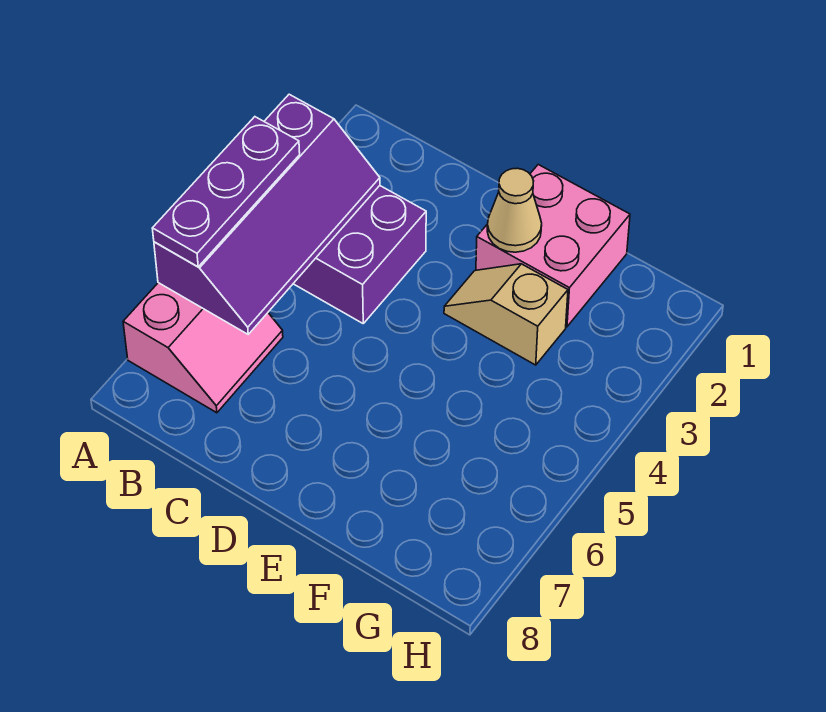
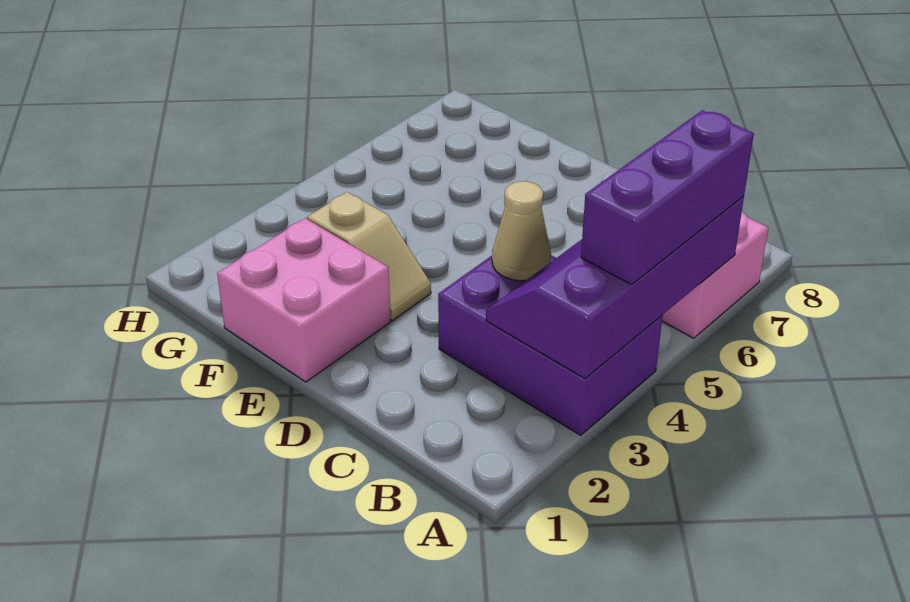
purple plate A4:A6 level 3 -> purple brick A4:A6 level 3
tan cone E2 level 2 -> tan cone C4 level 2

